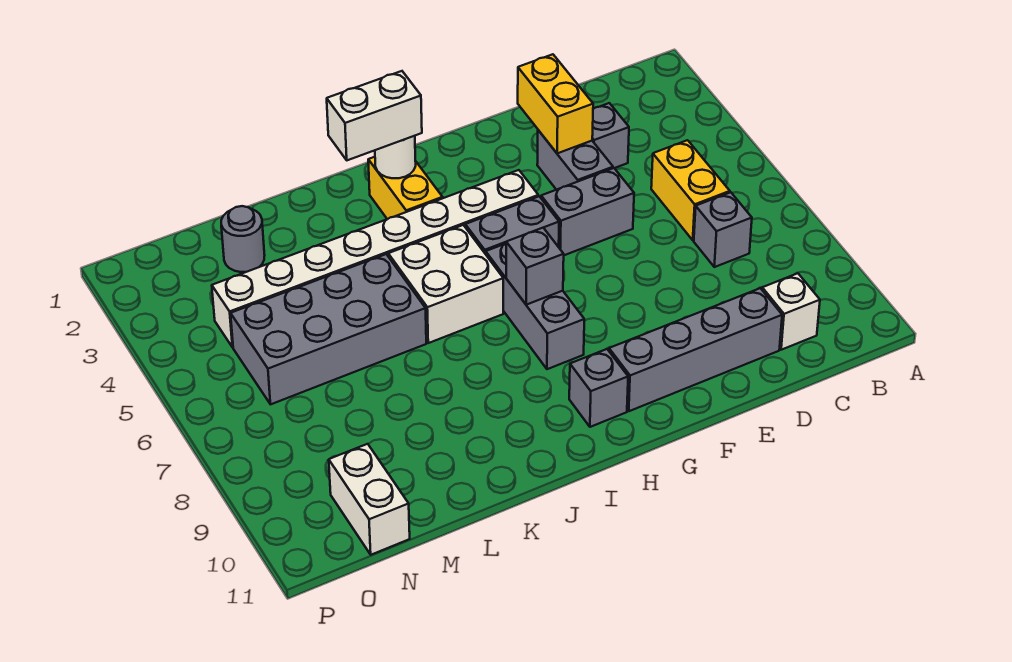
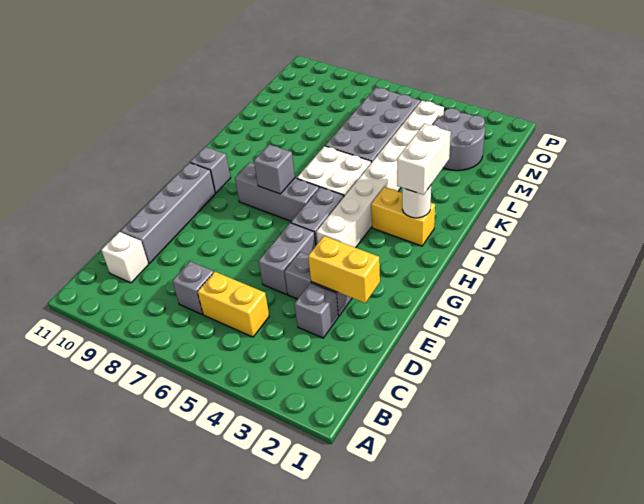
grey round brick M2 level 1 -> grey round brick M2:N3 level 1
white brick N10:N11 level 1 -> none

